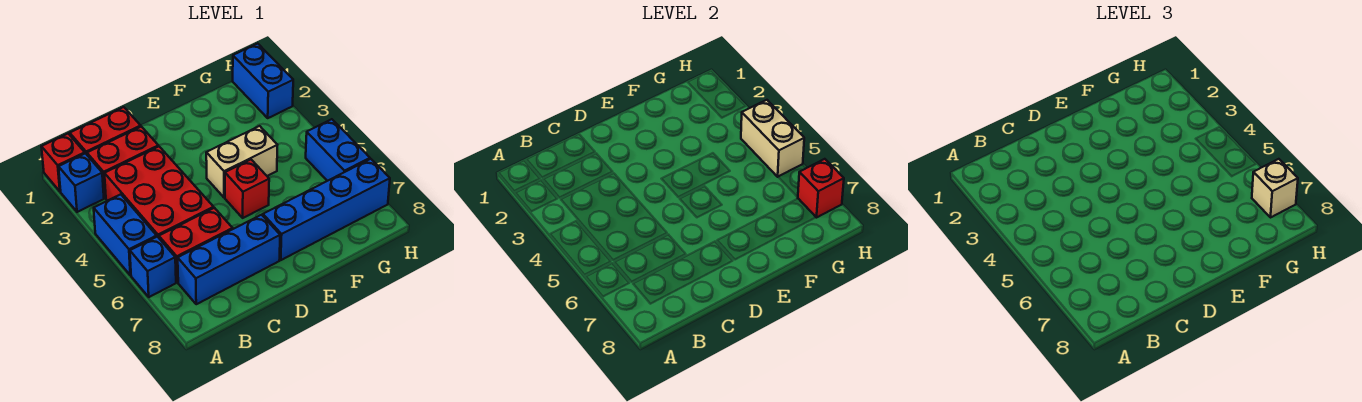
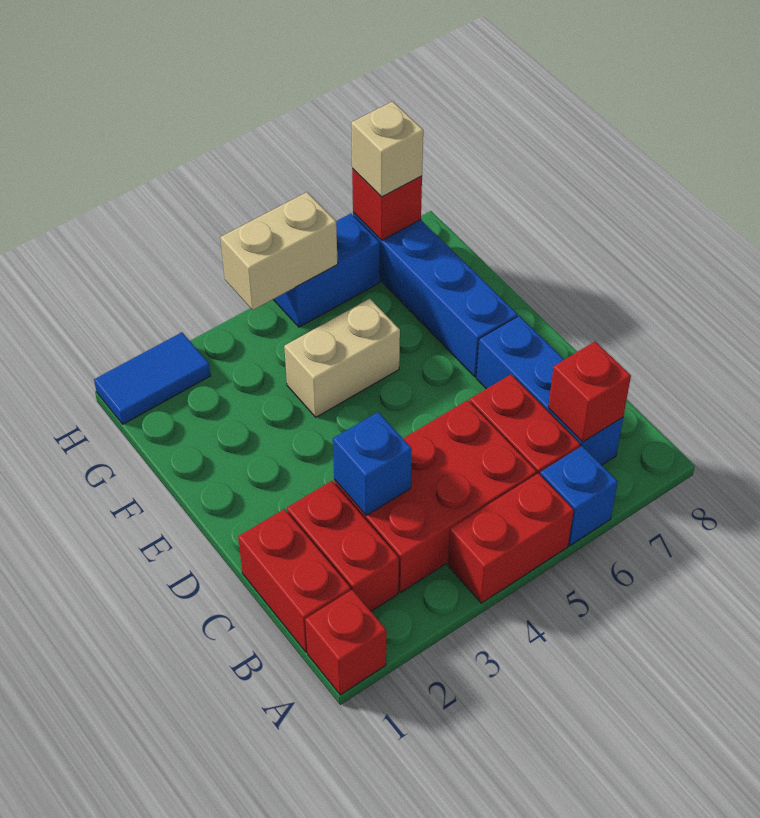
blue brick A2 level 1 -> blue brick C3 level 2
blue brick A4:A5 level 1 -> red brick A4:A5 level 1
tan brick E4:F4 level 1 -> tan brick F4:F5 level 1
red brick E5 level 1 -> red brick B7 level 2
blue brick H1:H2 level 1 -> blue tile H1:H2 level 1

